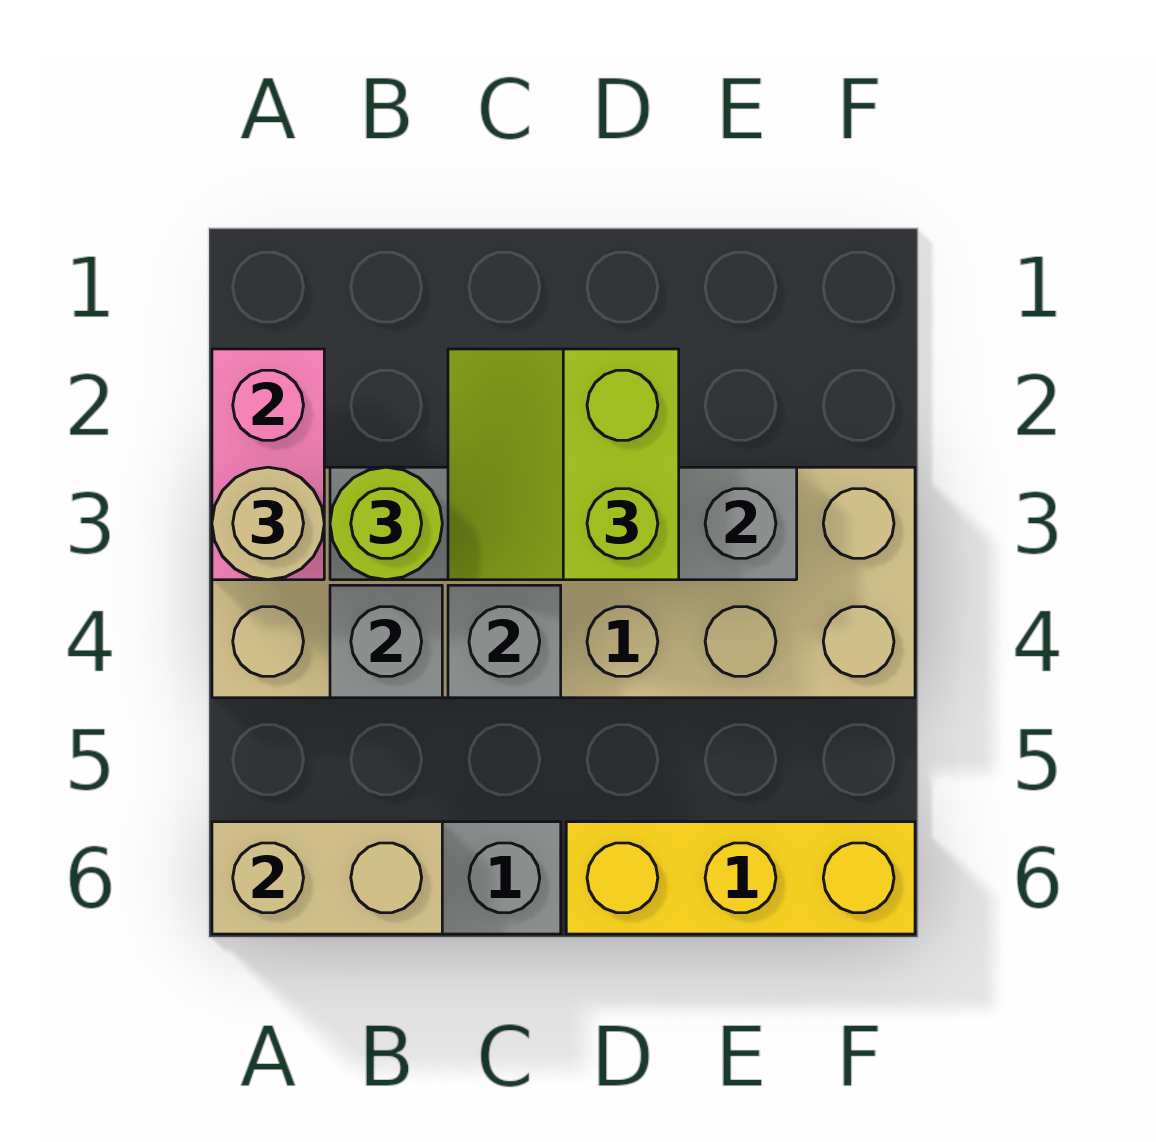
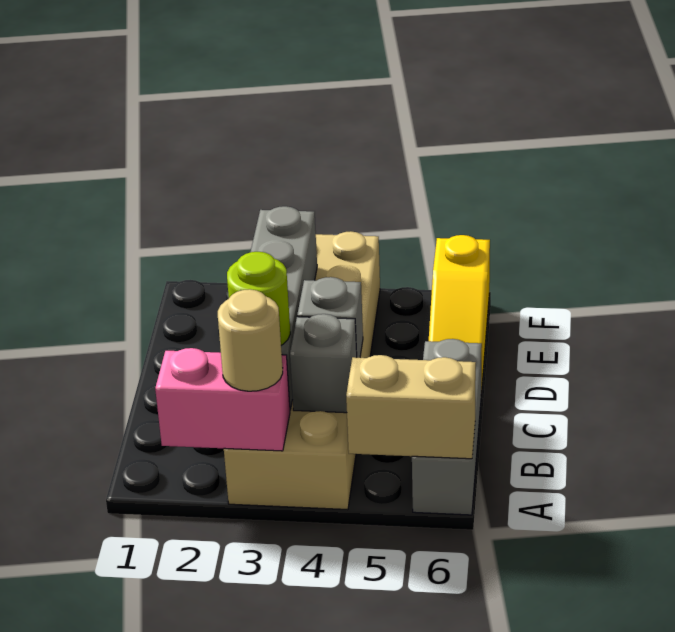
tan brick A6:B6 level 2 -> tan brick A5:A6 level 2
lime slope C2:D3 level 3 top D -> none
yellow brick D6:F6 level 1 -> yellow slope D6:F6 level 1 top F

